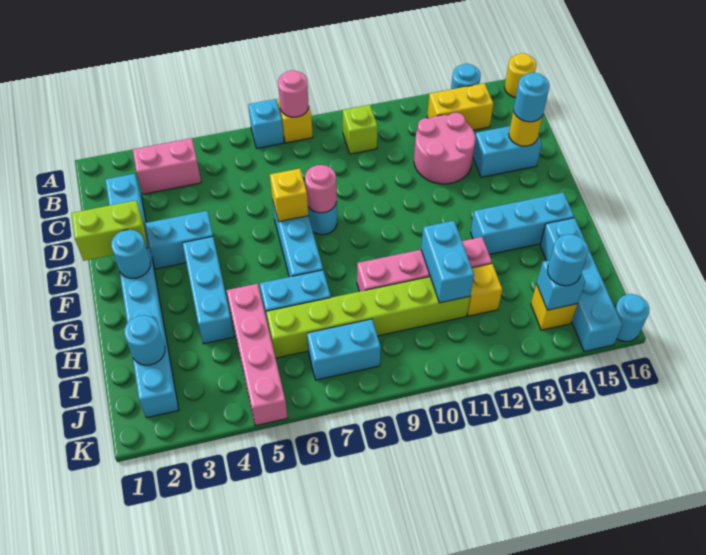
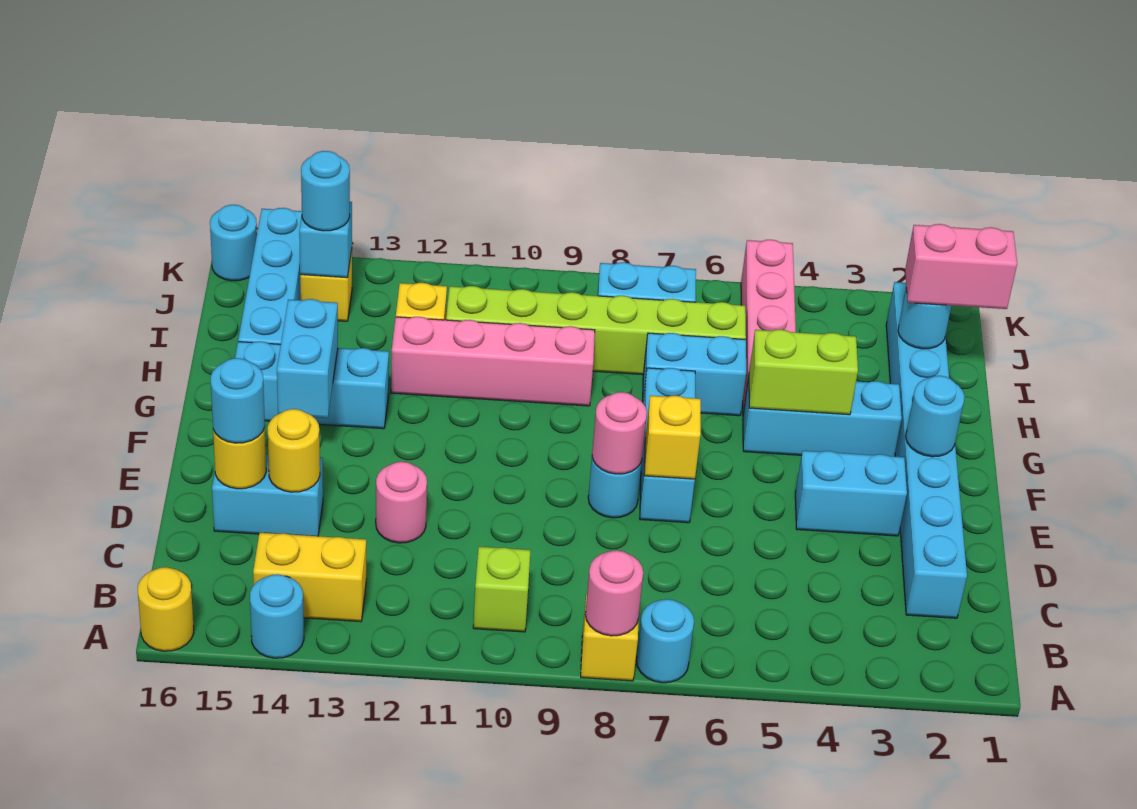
cyan brick A7 level 1 -> cyan round brick A7 level 1
pink brick B3:B4 level 1 -> pink brick I1:I2 level 3
pink round brick C12:D13 level 1 -> pink round brick D12 level 1
none -> yellow round brick D14 level 2
lime brick E1:E2 level 2 -> lime brick G4:G5 level 2
cyan brick F4:H4 level 1 -> cyan brick G3:G5 level 1
cyan brick H11:I11 level 2 -> cyan brick F14:G14 level 2

